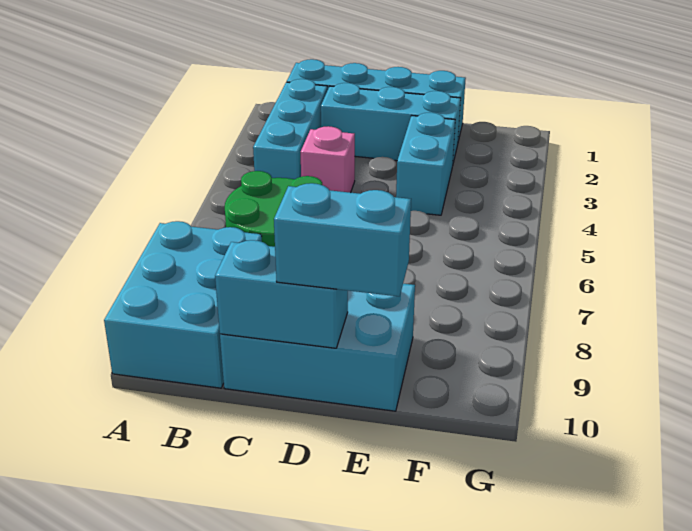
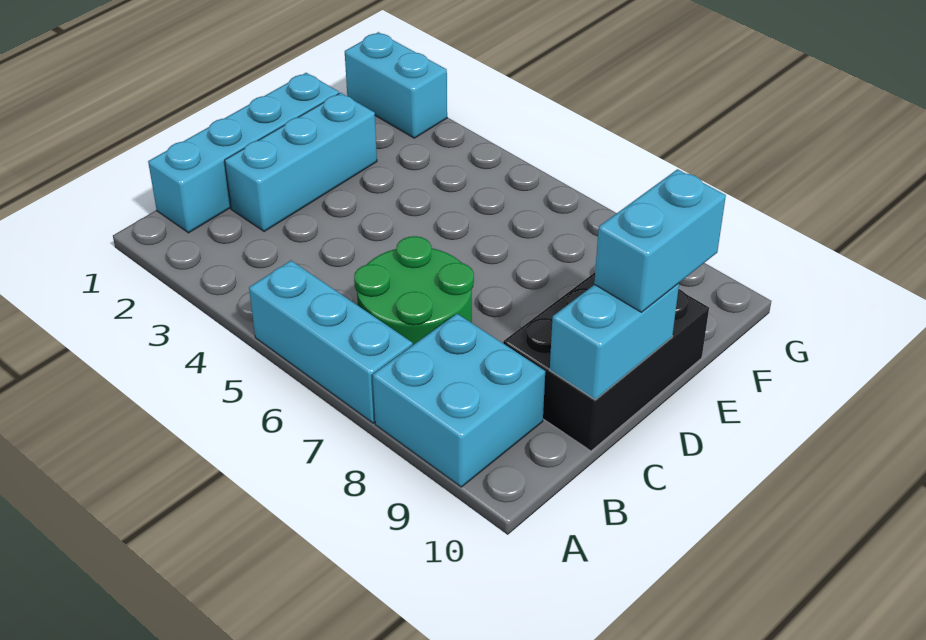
cyan brick A8:B10 level 1 -> cyan brick A8:B9 level 1
cyan brick B2:B4 level 1 -> cyan brick A5:A7 level 1
pink brick C4 level 1 -> none
cyan brick C9:E10 level 1 -> black brick C9:E10 level 1
cyan brick E3:E4 level 1 -> cyan brick G1:G2 level 1

